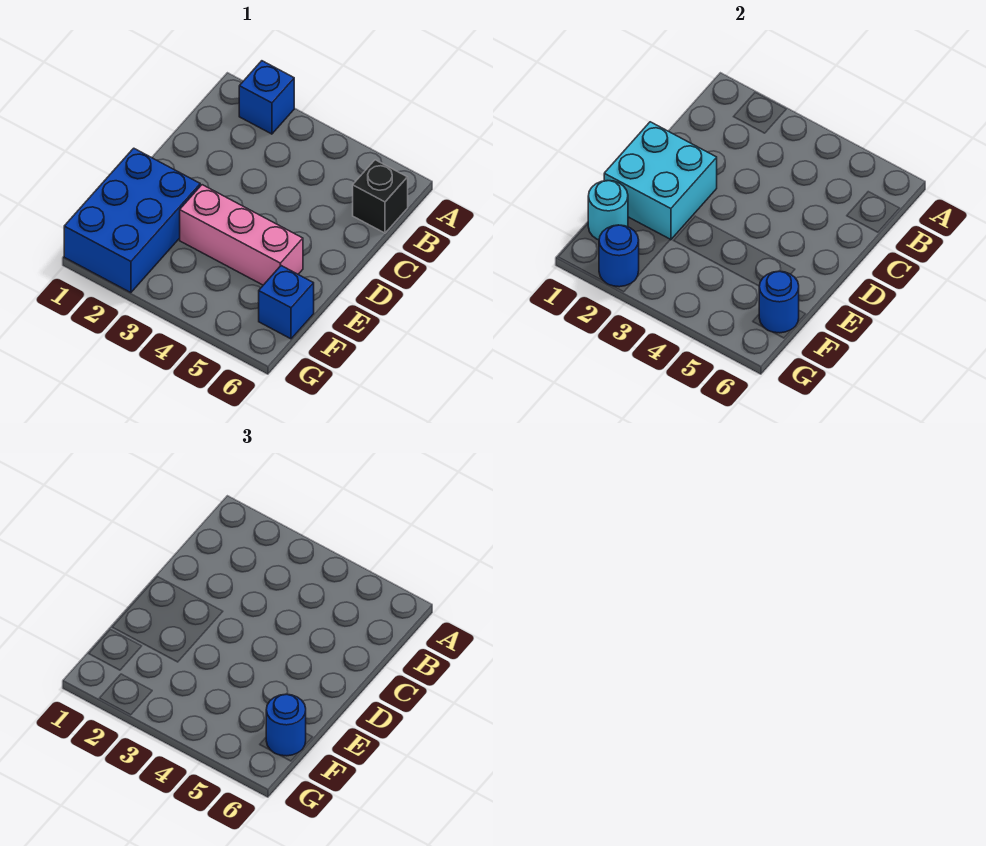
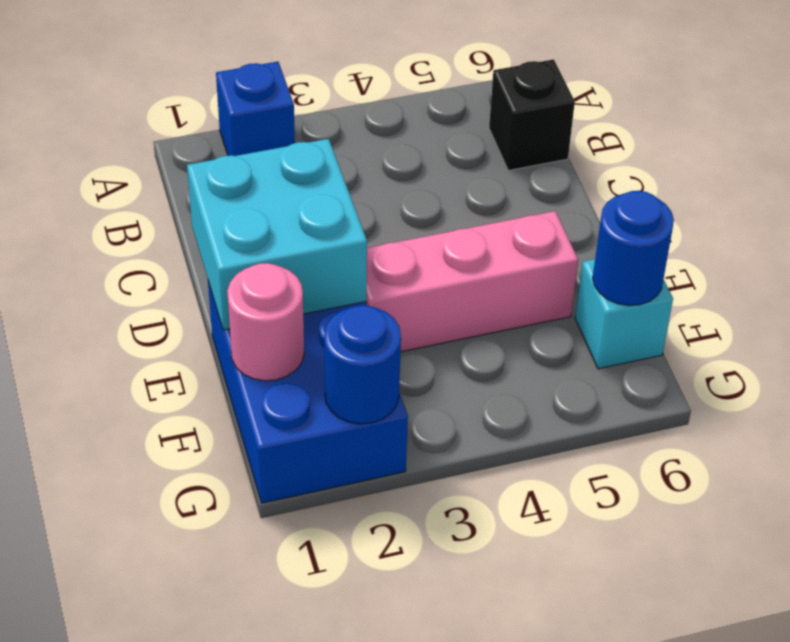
cyan round brick F1 level 2 -> pink round brick F1 level 2
blue brick F6 level 1 -> cyan brick F6 level 1
blue round brick F6 level 3 -> none

